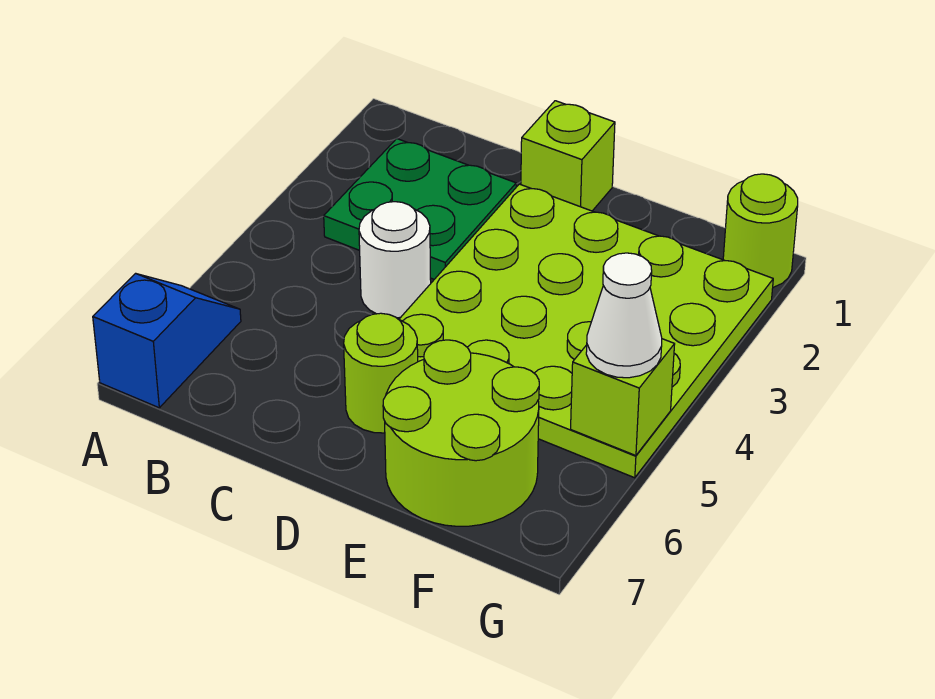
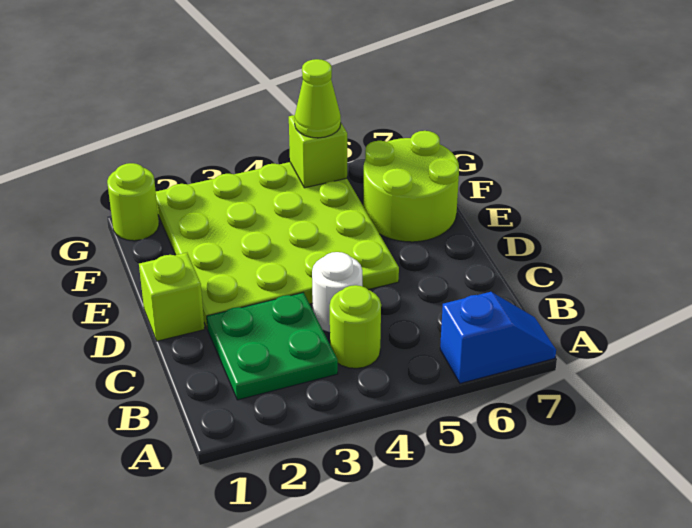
blue slope A6:A7 level 1 top 7 -> blue slope A6:A7 level 1 top 6
lime round brick D6 level 1 -> lime round brick B4 level 1
white cone G5 level 3 -> lime cone G5 level 3

